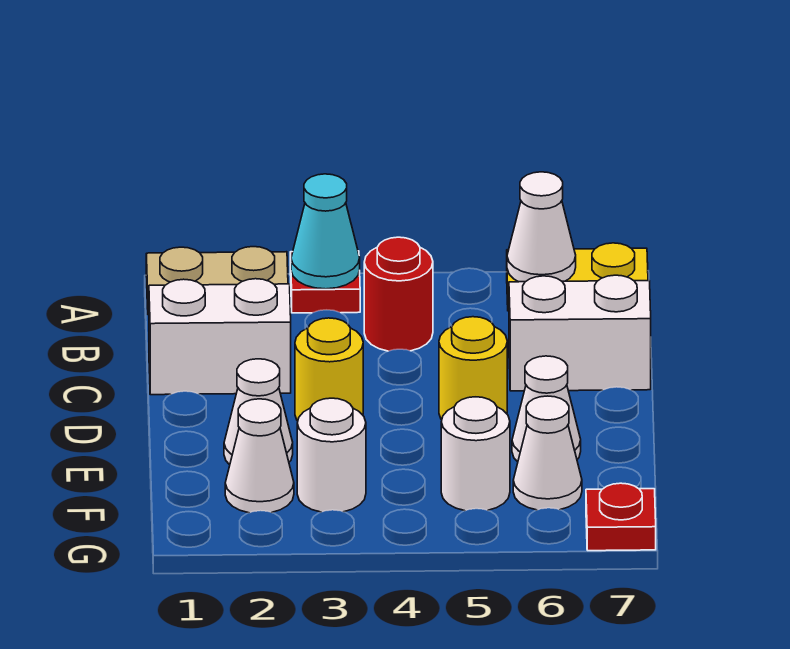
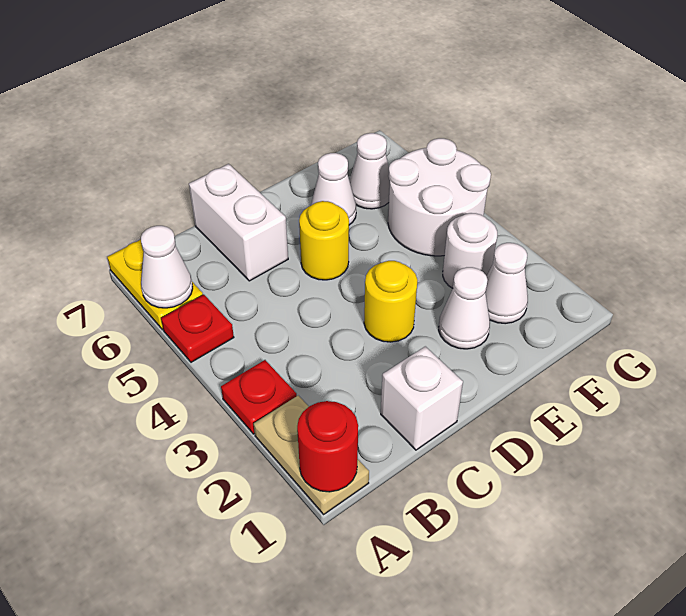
cyan cone A3 level 2 -> none
red round brick B4 level 1 -> red round brick A1 level 2
white brick C1:C2 level 1 -> white brick C1 level 1
white round brick F5 level 1 -> white round brick F4:G5 level 1
red plate G7 level 1 -> red plate A5 level 1

